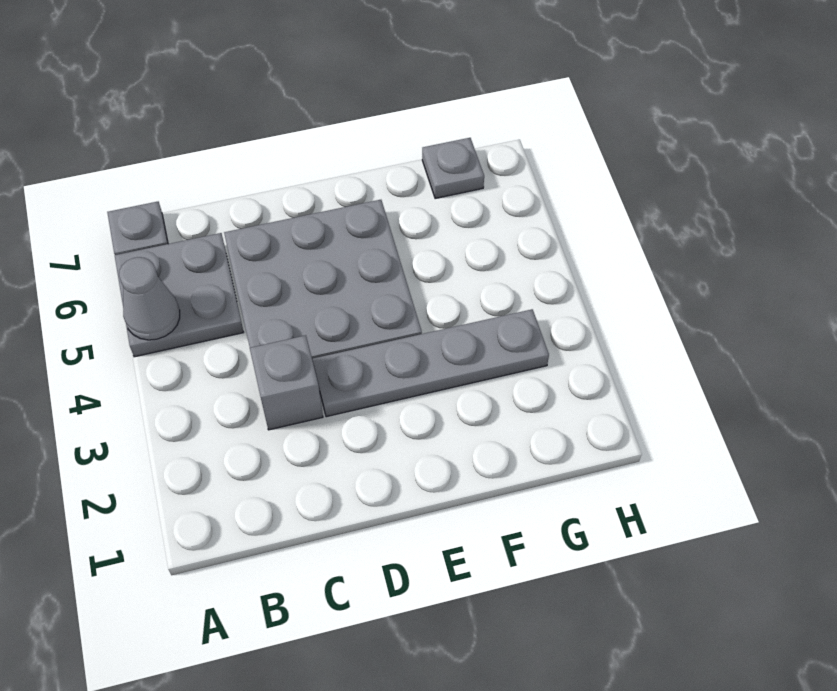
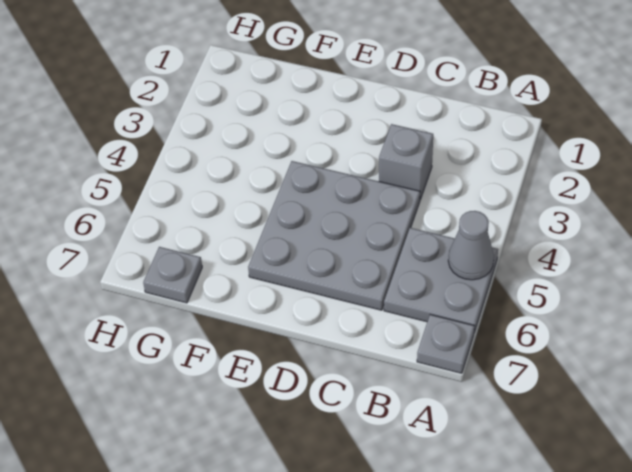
grey plate D3:G3 level 1 -> none

